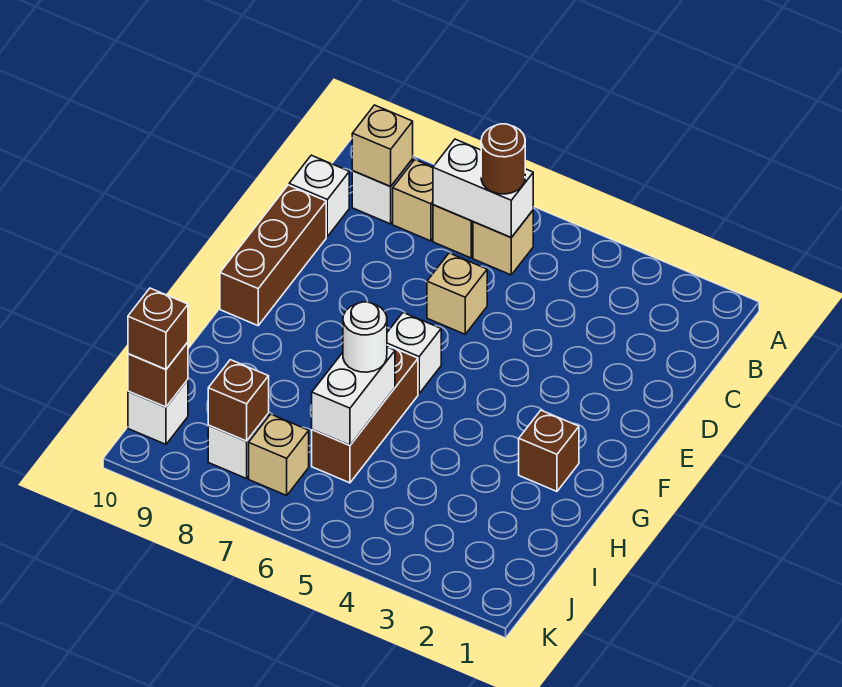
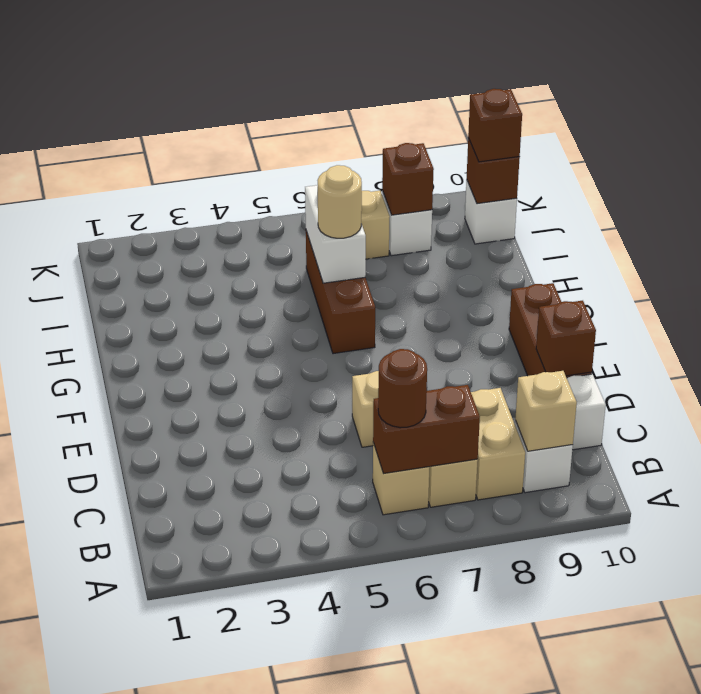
white brick B6:B7 level 2 -> brown brick B6:B7 level 2
tan brick B8 level 1 -> tan brick B8:C8 level 1
white brick F6 level 1 -> none
brown brick G2 level 1 -> brown brick D10 level 2
white round brick H6 level 3 -> tan round brick H6 level 3

